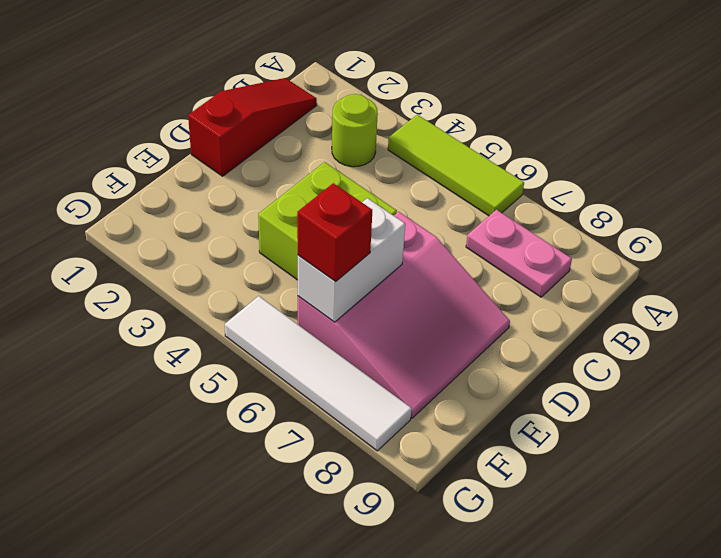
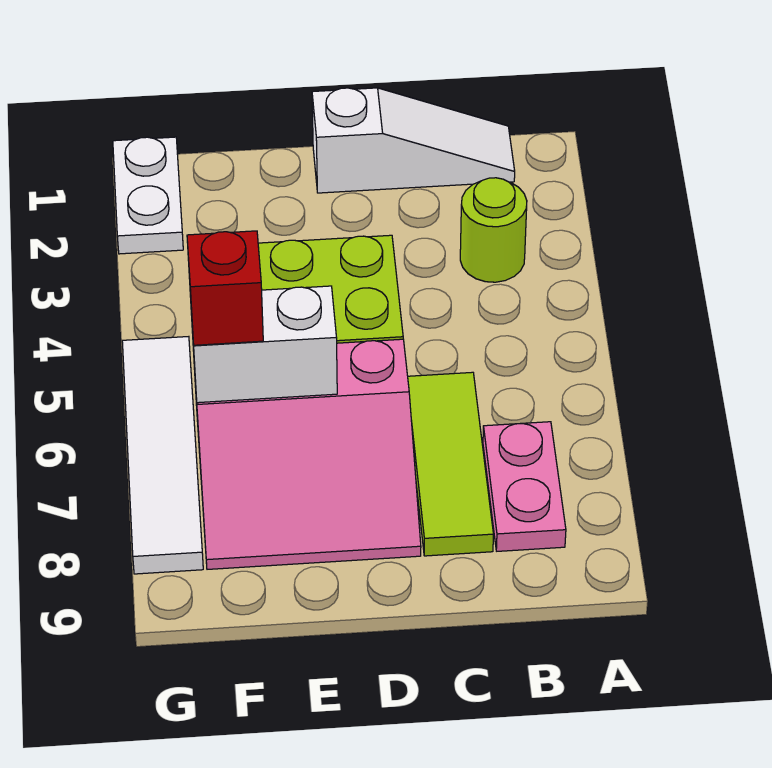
lime tile A4:A6 level 1 -> lime tile C6:C8 level 1
red slope B1:D1 level 1 top D -> white slope B1:D1 level 1 top D
none -> white plate G1:G2 level 1

